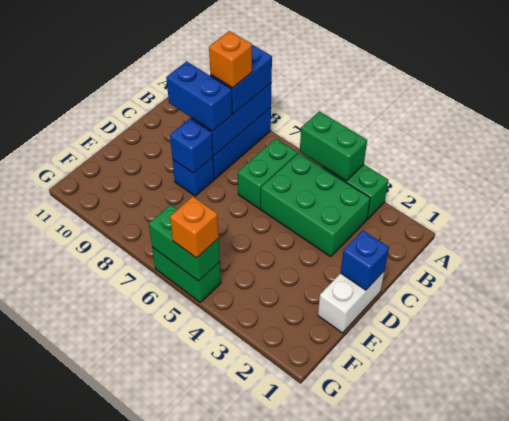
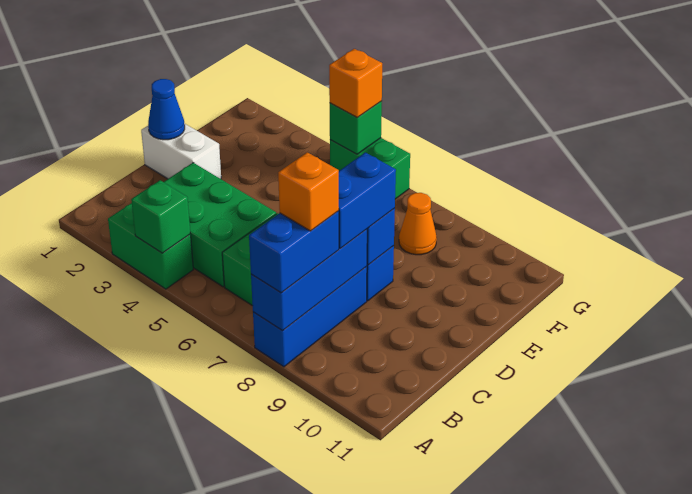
green brick A4:A5 level 2 -> green brick A4 level 2
blue brick C8:C9 level 3 -> blue brick C8:D8 level 3
white brick D1:E1 level 1 -> white brick D1:D2 level 1
blue brick D1 level 2 -> blue cone D1 level 2
none -> orange cone F8 level 1
green brick G5:G6 level 2 -> green brick G5 level 2

